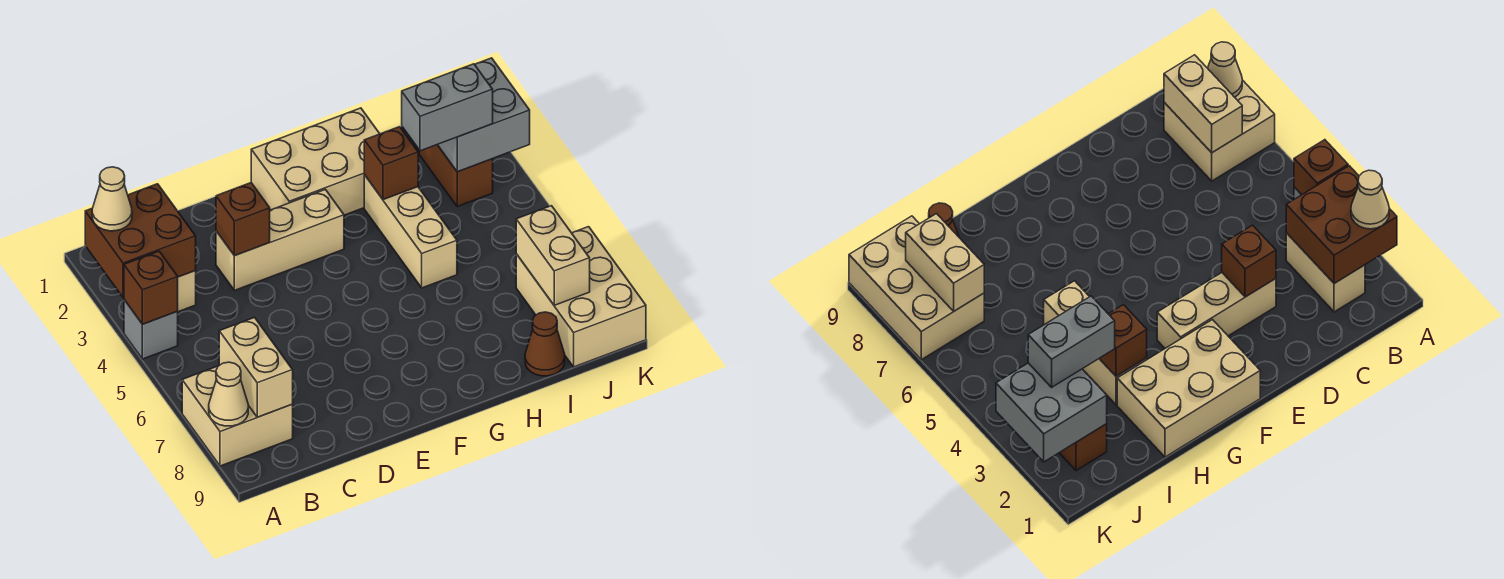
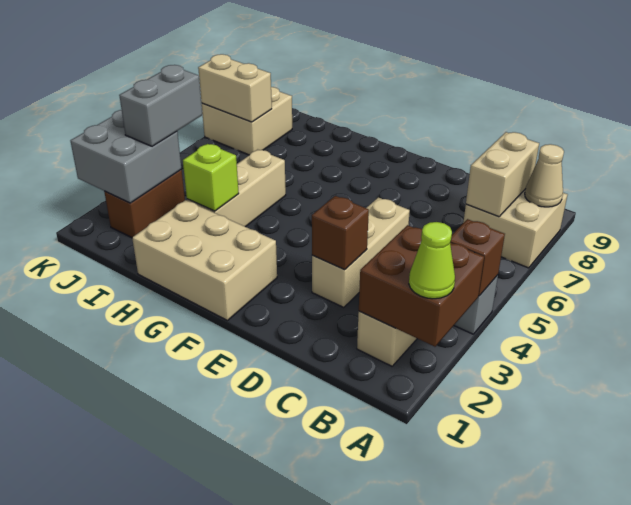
tan cone A2 level 3 -> lime cone A2 level 3
tan brick D3:F3 level 1 -> tan brick D3:D5 level 1
brown brick H3 level 2 -> lime brick H3 level 2
grey brick I3:J3 level 3 -> grey brick J3:J4 level 3
brown cone I9 level 1 -> none
tan brick J7:K9 level 1 -> tan brick J7:K8 level 1
tan brick J7:J8 level 2 -> tan brick J7:K7 level 2

